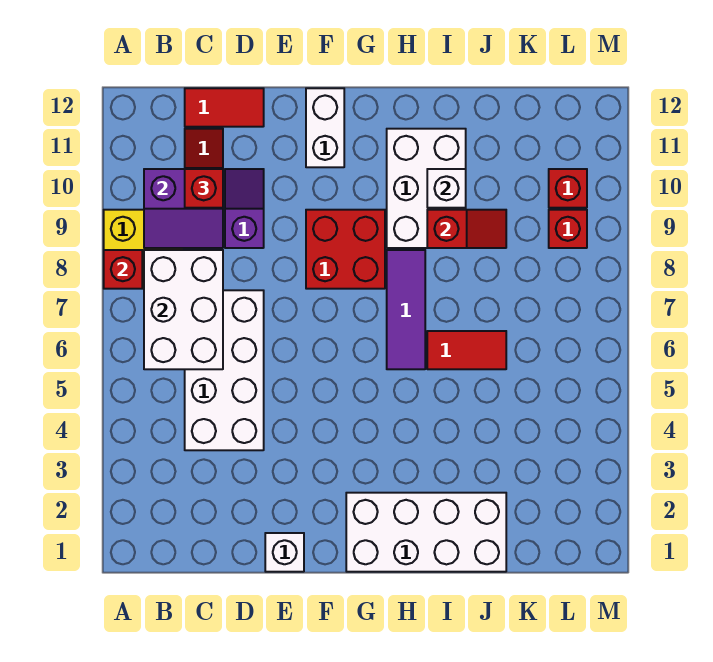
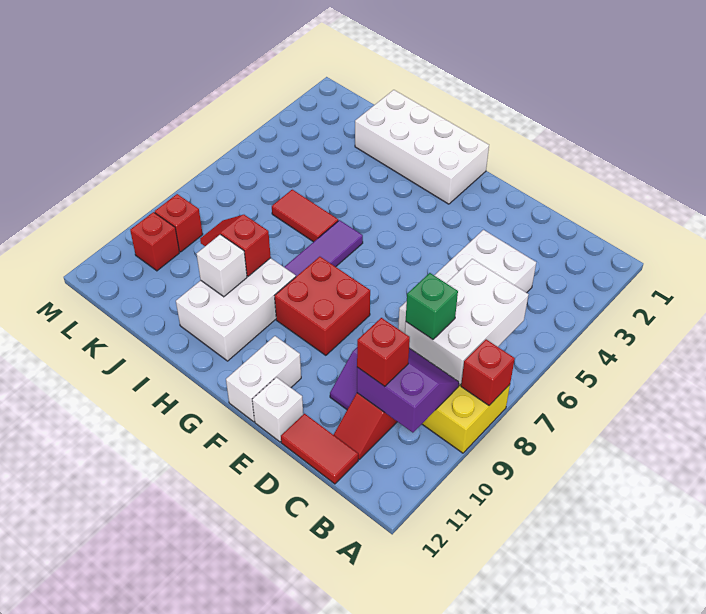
none -> green brick C8 level 3
white brick E1 level 1 -> white brick E12 level 1

